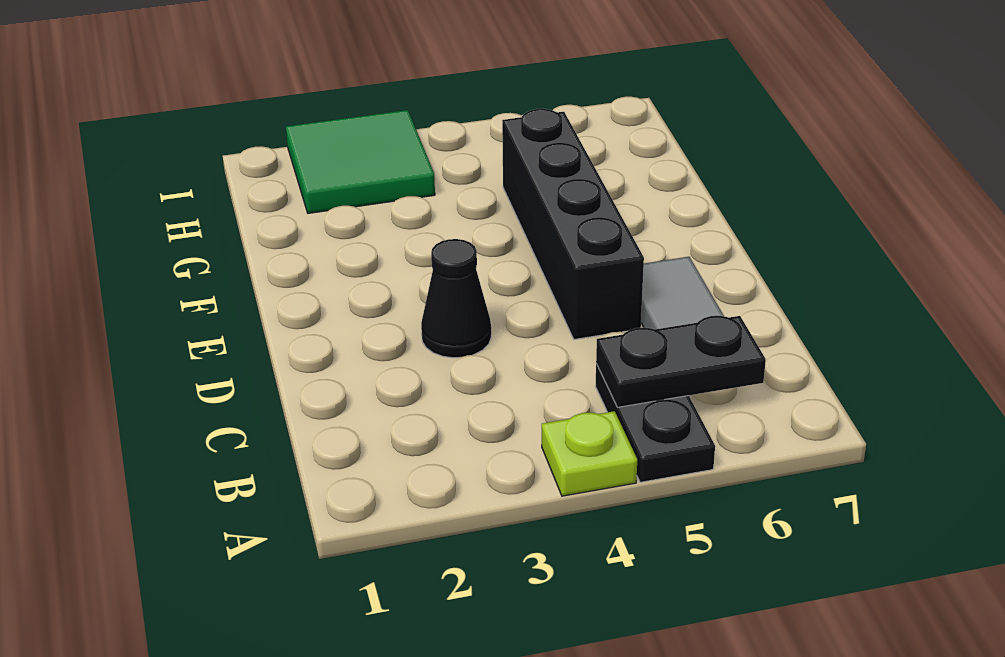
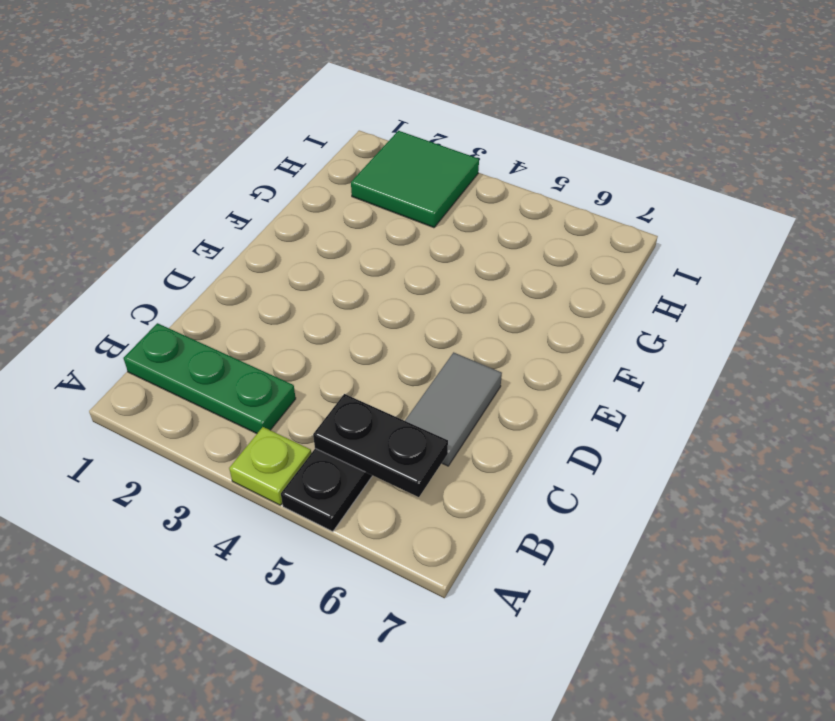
none -> green plate B1:B3 level 1
black cone D3 level 1 -> none
black brick D5:G5 level 1 -> none

